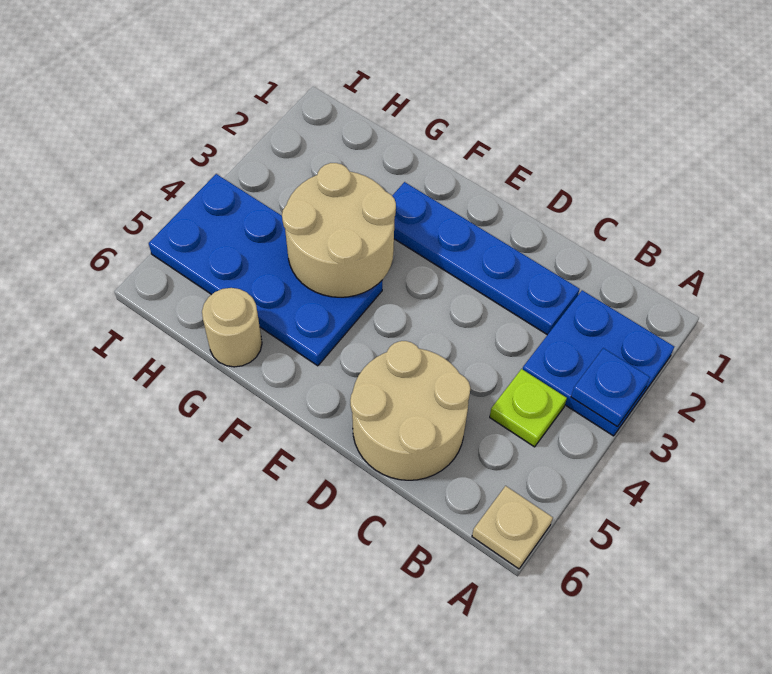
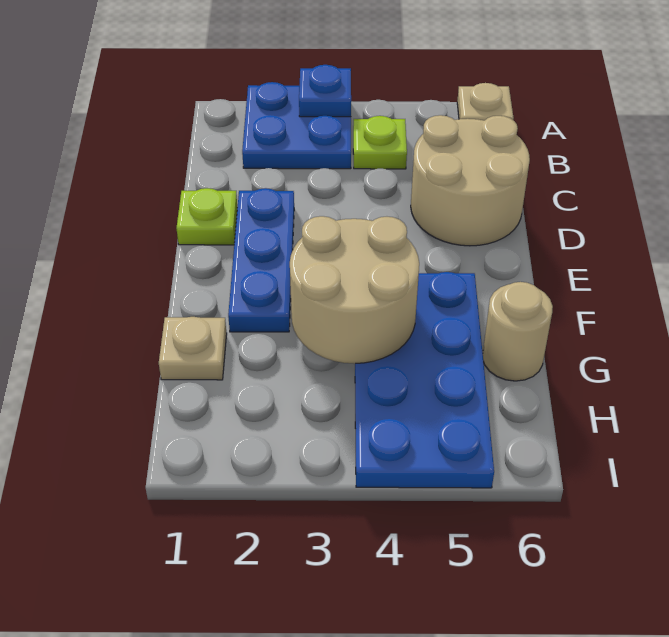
blue plate C2:F2 level 1 -> blue plate D2:F2 level 1
none -> lime plate D1 level 1
none -> tan plate G1 level 1

